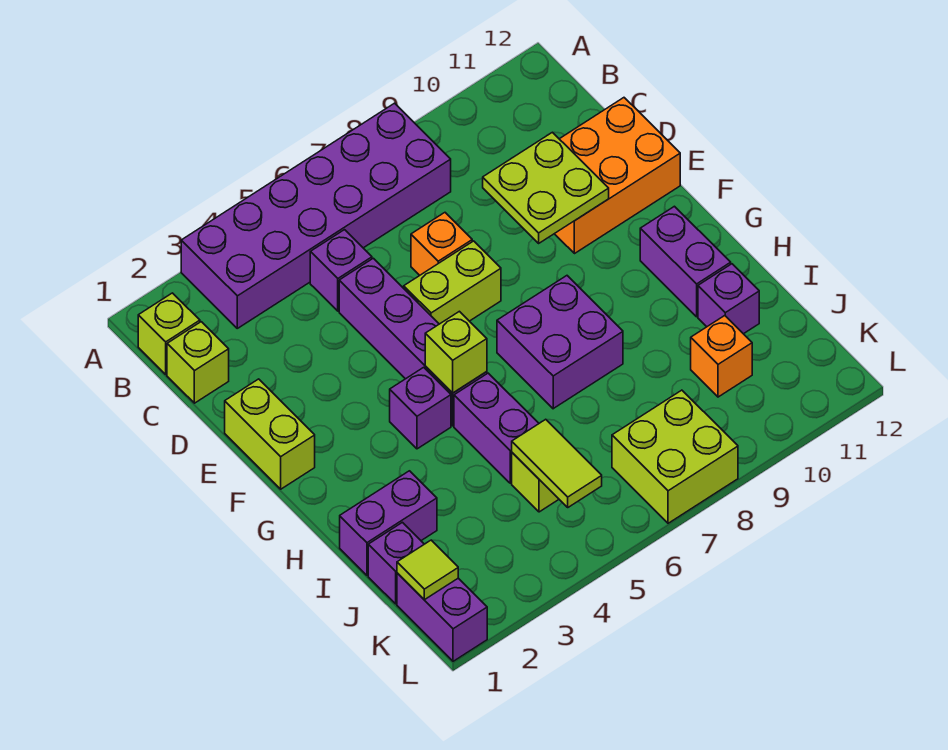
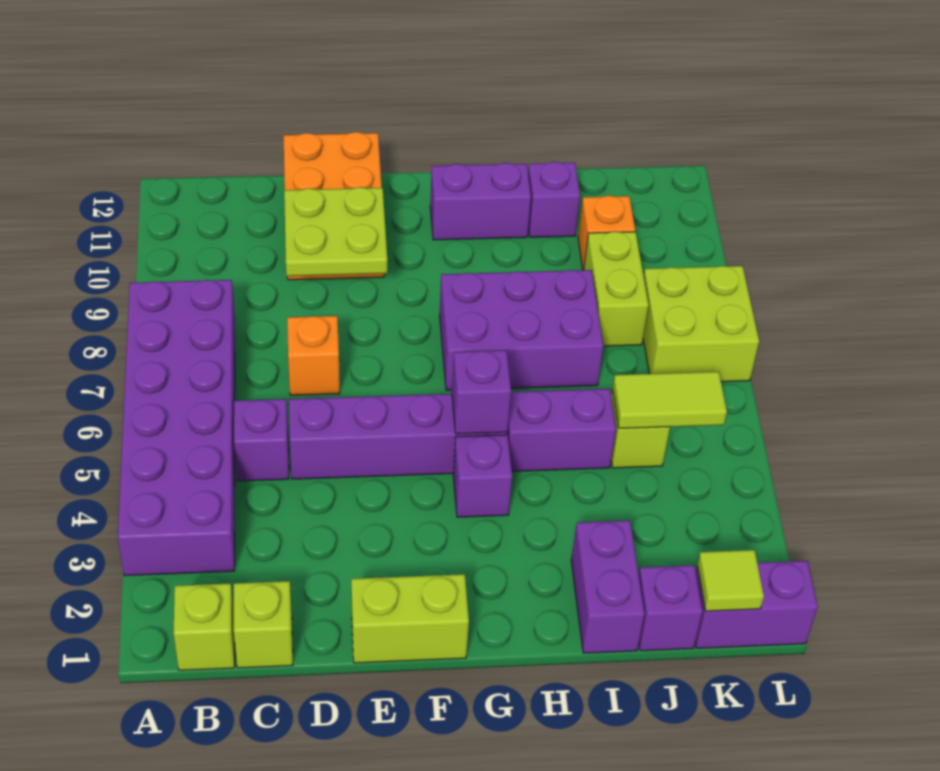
lime brick E6:E7 level 1 -> lime brick J8:J9 level 1
lime brick G5 level 2 -> purple brick G5 level 2
purple brick G7:H8 level 1 -> purple brick G7:I8 level 1

